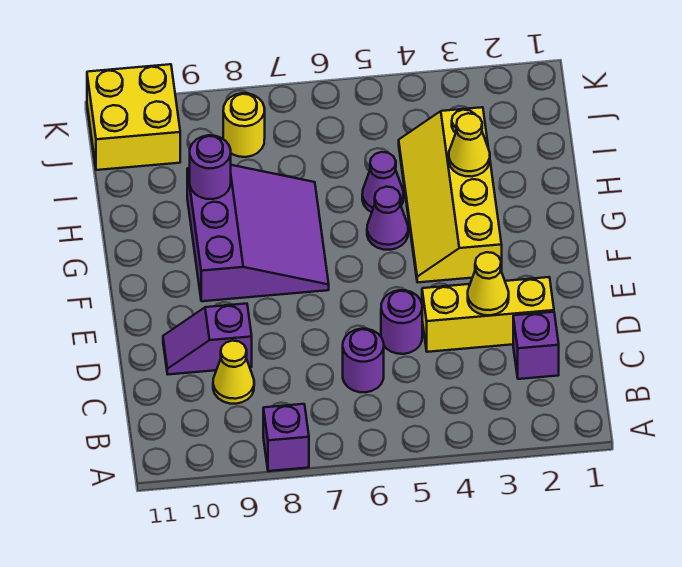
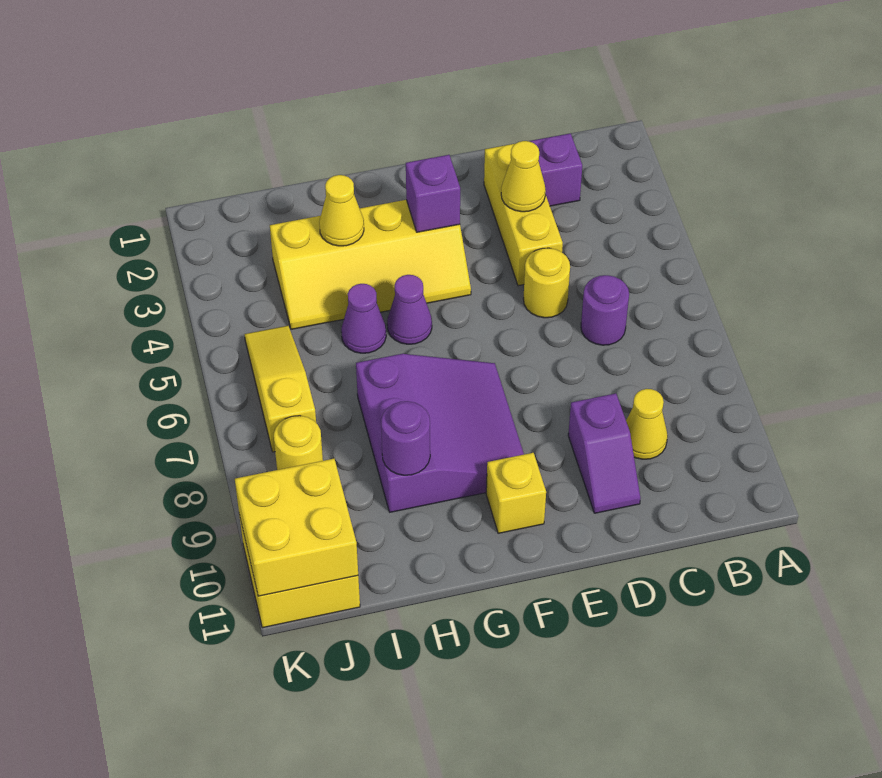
purple brick A8 level 1 -> purple brick F3 level 2
purple round brick D5 level 1 -> yellow round brick D5 level 1
purple slope F7:H9 level 1 top 9 -> purple slope F7:H9 level 1 top H
none -> yellow brick F10 level 1
none -> yellow slope J5:J7 level 1 top 7
none -> yellow brick J10:K11 level 2

